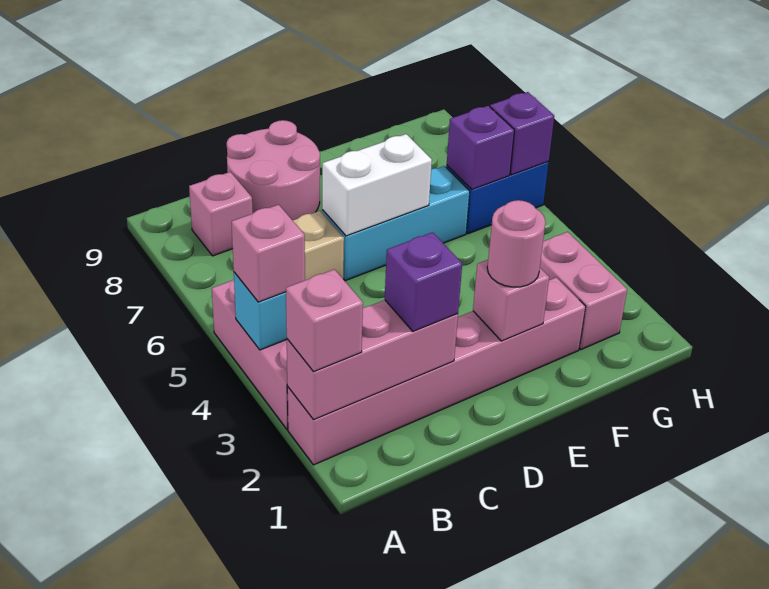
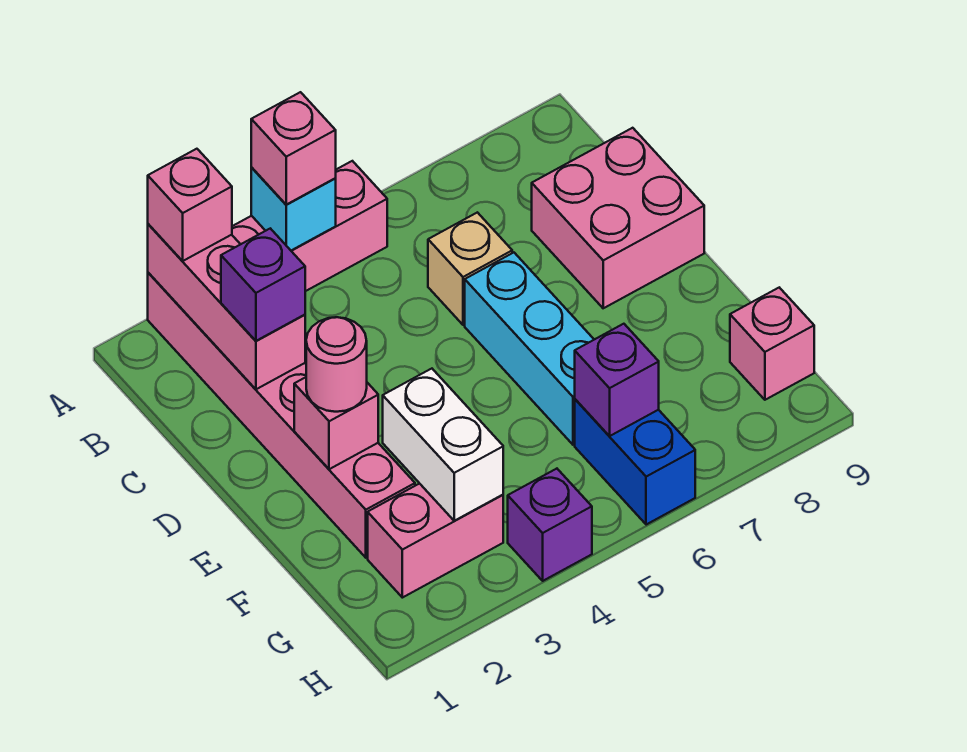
pink brick B8 level 1 -> pink brick G9 level 1
pink round brick C8:D9 level 1 -> pink brick C8:D9 level 1
white brick D6:E6 level 2 -> white brick F3:G3 level 2
purple brick H6 level 2 -> purple brick H4 level 1

